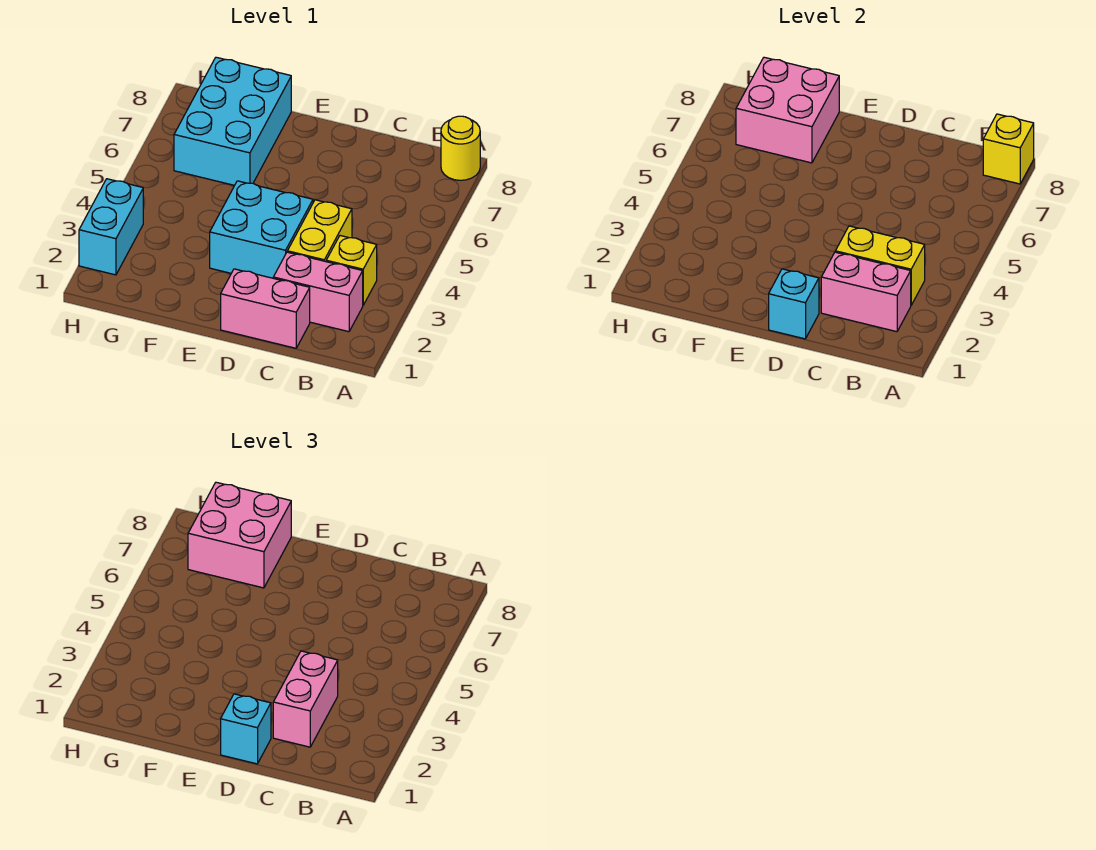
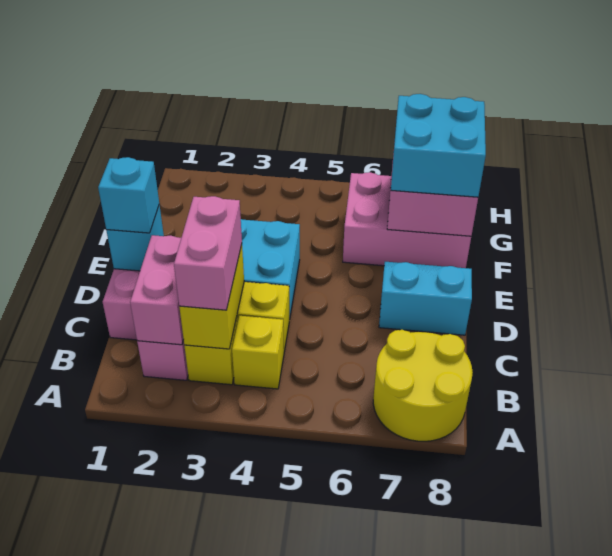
yellow round brick A8 level 1 -> yellow round brick A7:B8 level 1
yellow brick A8 level 2 -> yellow brick B4 level 1
pink brick C2:C3 level 3 -> pink brick B3:C3 level 3
cyan brick F6:G8 level 1 -> pink brick F6:G8 level 1
pink brick F7:G8 level 3 -> cyan brick F7:G8 level 3
cyan brick H2:H3 level 1 -> cyan brick D7:D8 level 1

